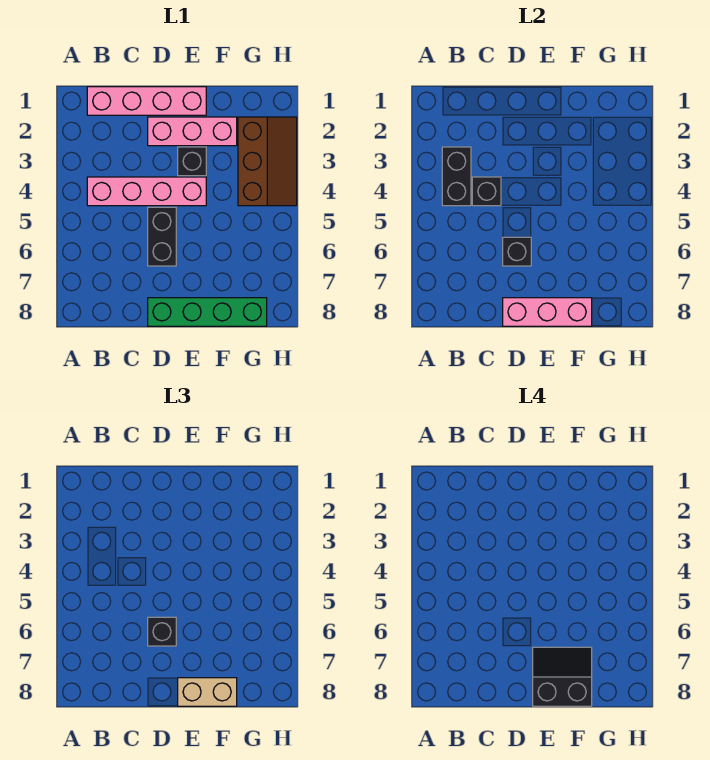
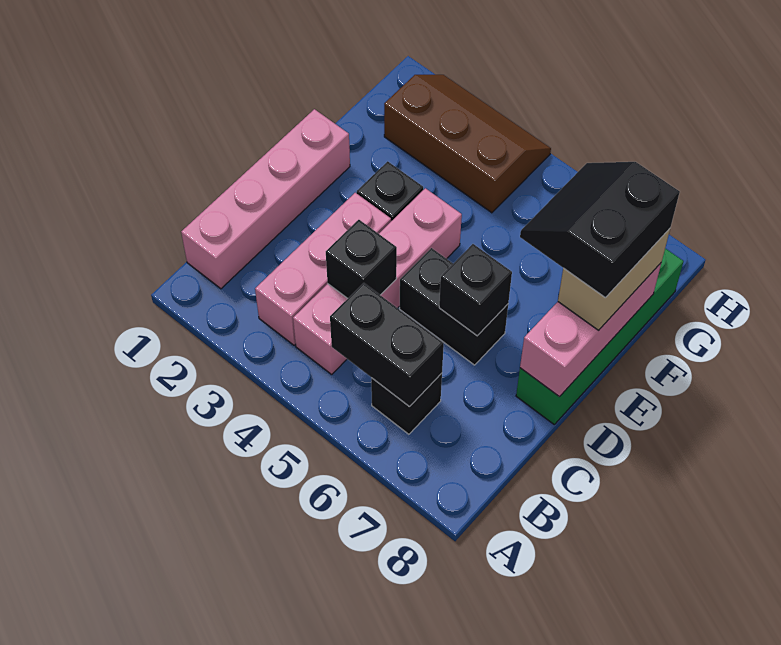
black brick B3:B4 level 2 -> black brick B5:B6 level 2
pink brick D2:F2 level 1 -> pink brick B3:D3 level 1
black brick D6 level 3 -> black brick B6 level 1

